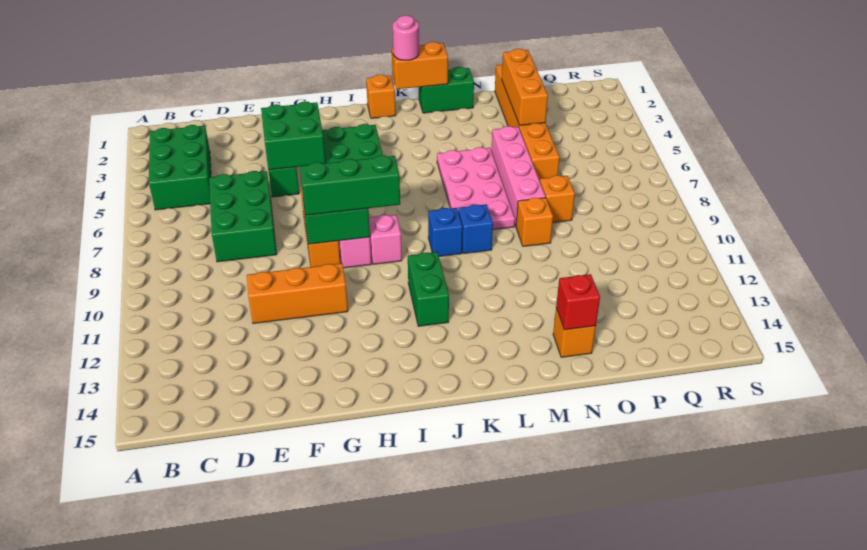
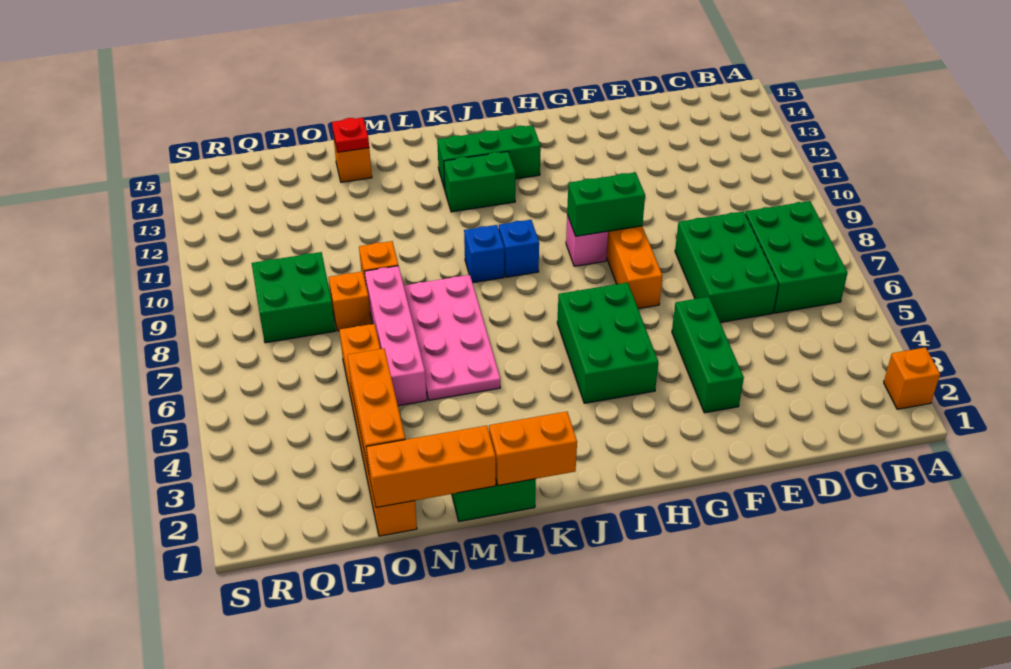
green brick B3:C5 level 1 -> green brick B6:C8 level 1
orange brick E11:G11 level 1 -> orange brick M1:O1 level 2
green brick F4:G5 level 2 -> green brick P8:Q9 level 1
green brick G9:I9 level 3 -> green brick I13:K13 level 1
pink brick I9 level 1 -> none
orange brick J1 level 1 -> orange brick A2 level 1
green brick J11:J12 level 1 -> green brick J12:K12 level 1
pink round brick K1 level 3 -> none
blue brick L9 level 1 -> blue brick J9 level 1
red brick N14 level 2 -> red plate N14 level 2

